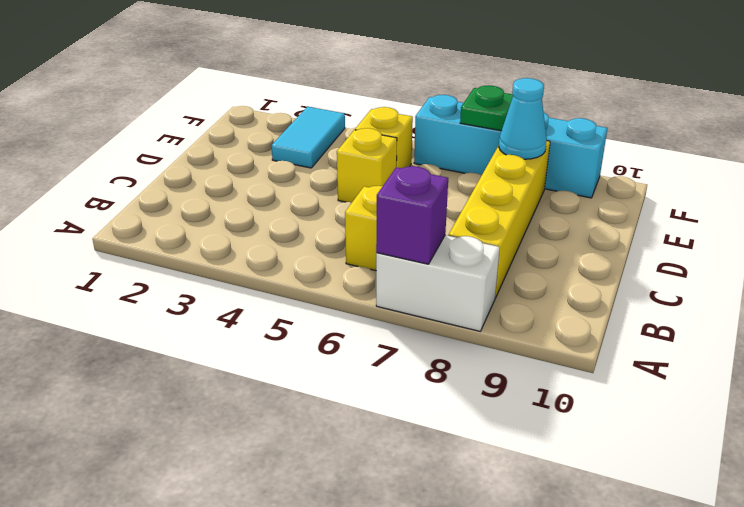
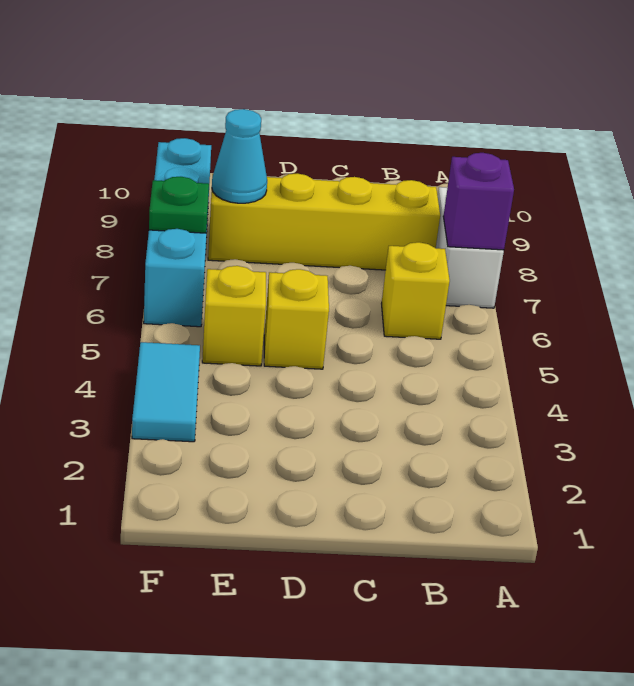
cyan tile E3:F3 level 1 -> cyan tile F3:F4 level 1

